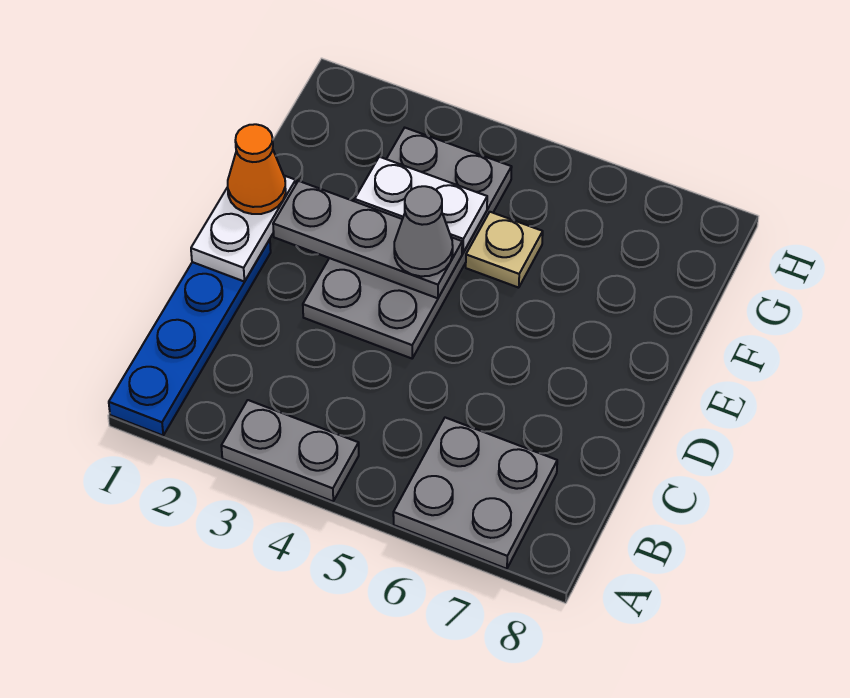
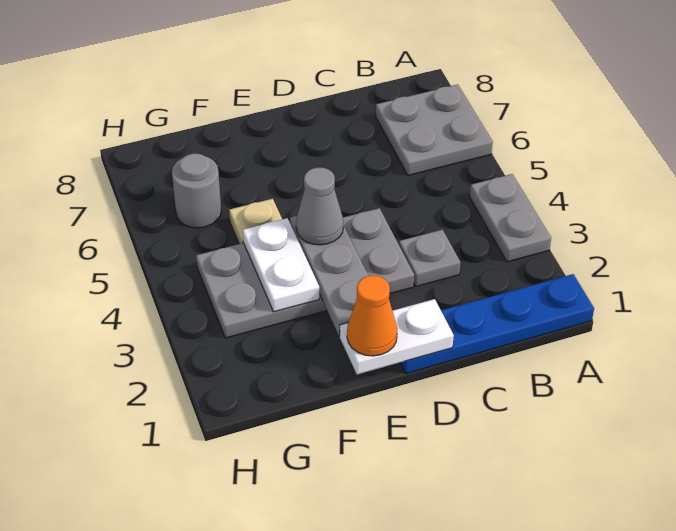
none -> grey plate C3 level 1
none -> grey round brick G6 level 1

